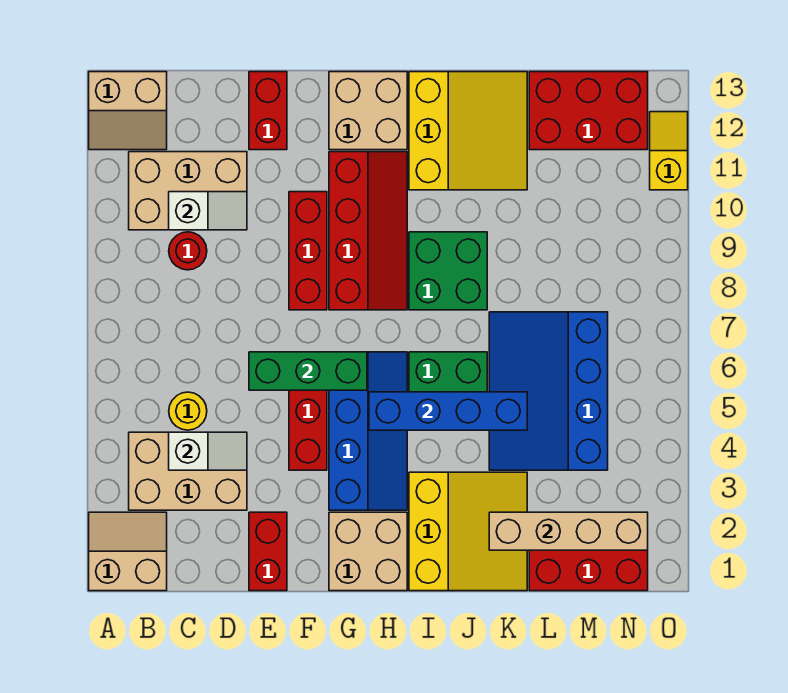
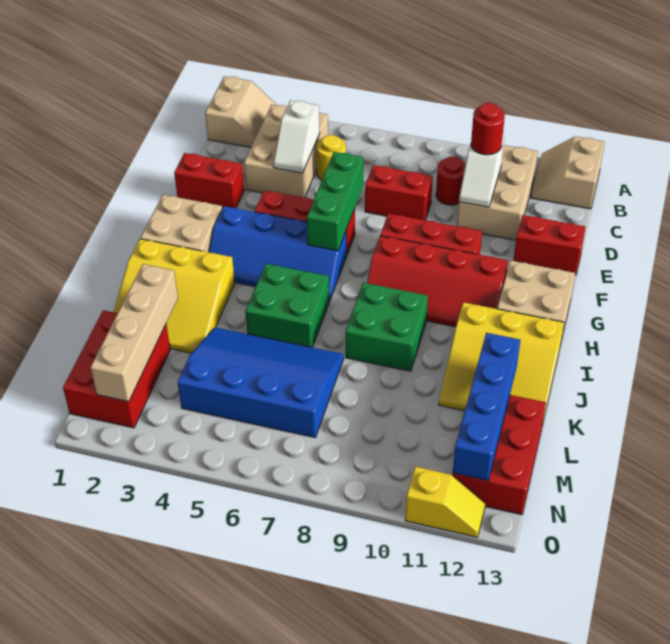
none -> red round brick C10 level 3
none -> red brick D7:D8 level 1
blue brick H5:K5 level 2 -> blue brick K12:N12 level 2

